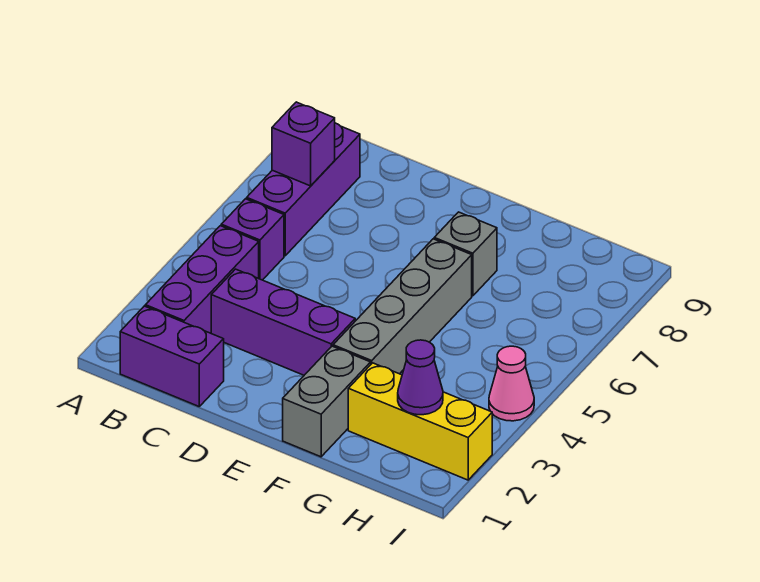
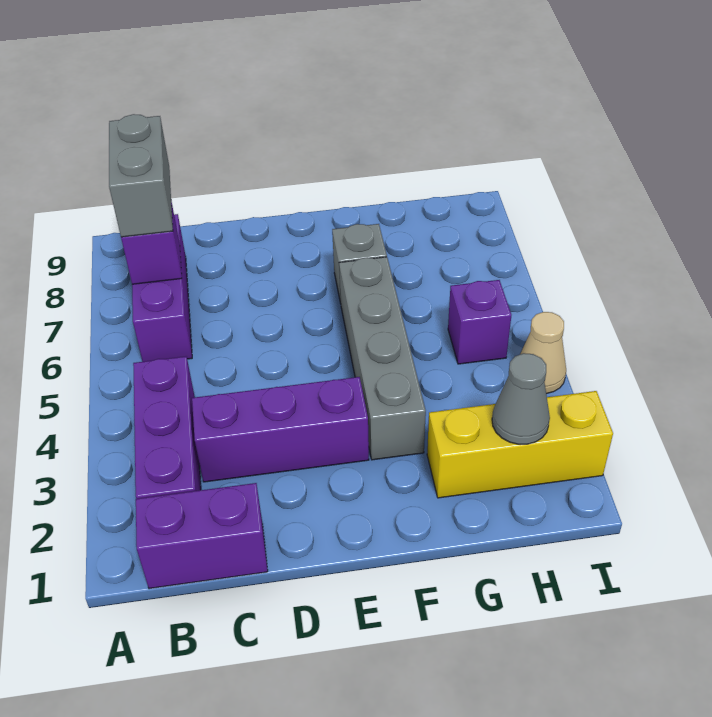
purple brick B5 level 1 -> purple brick H5 level 1
grey brick F1:F2 level 1 -> grey brick B7:B8 level 3
purple cone H2 level 2 -> grey cone H2 level 2
pink cone I4 level 1 -> tan cone I4 level 1

